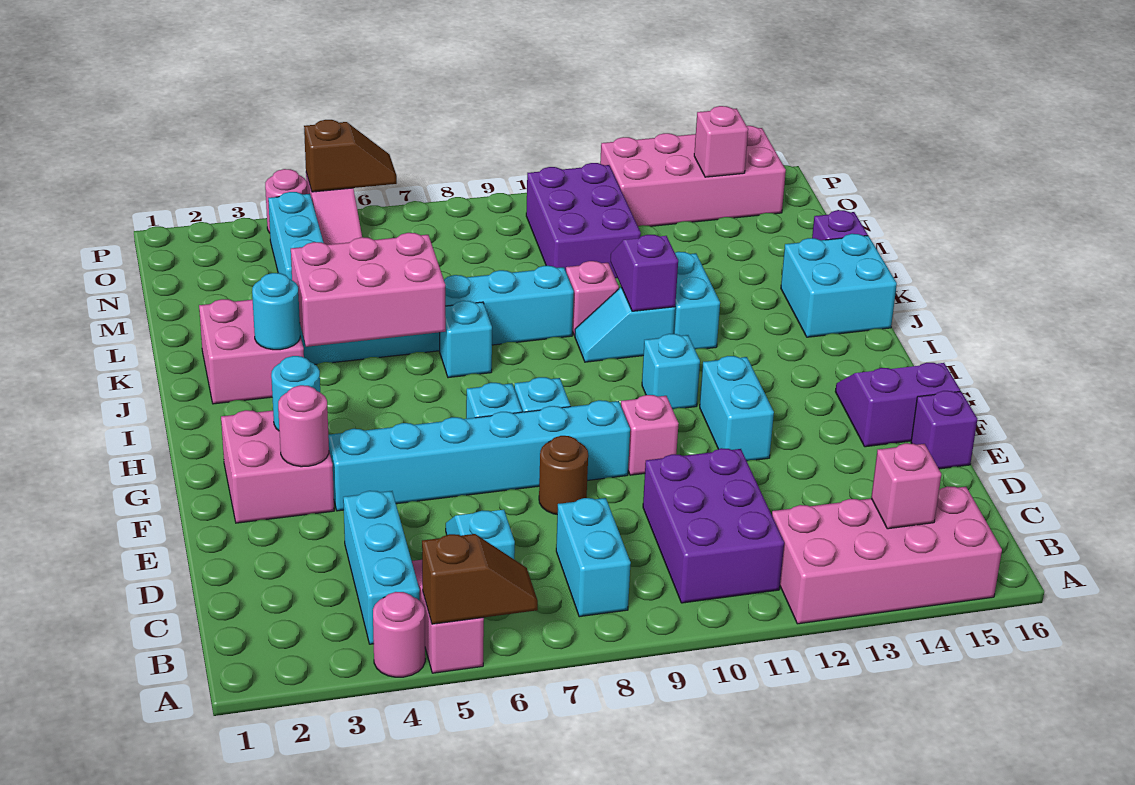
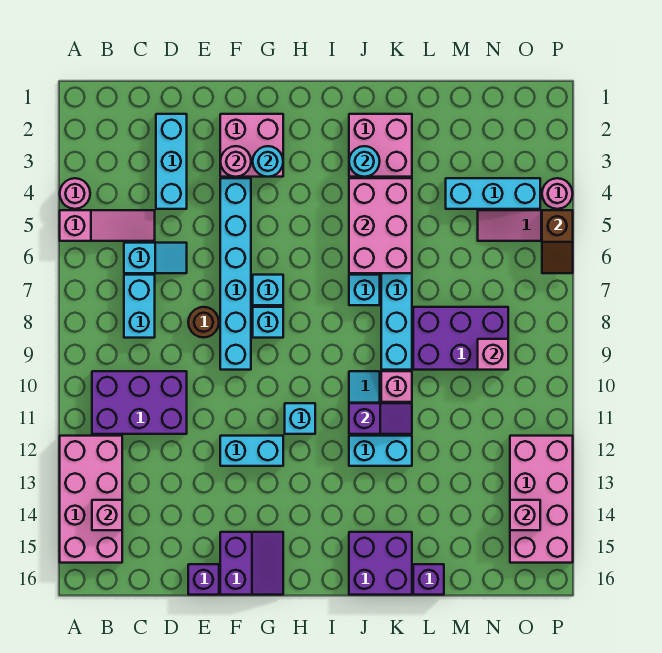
brown slope A5:A6 level 2 top 5 -> none
cyan brick B4:D4 level 1 -> cyan brick D2:D4 level 1
cyan brick B8:C8 level 1 -> cyan brick C7:C8 level 1
pink brick F10 level 1 -> pink brick N9 level 2
cyan brick J15:K16 level 1 -> purple brick J15:K16 level 1
purple brick M10:O11 level 1 -> purple brick L8:N9 level 1

